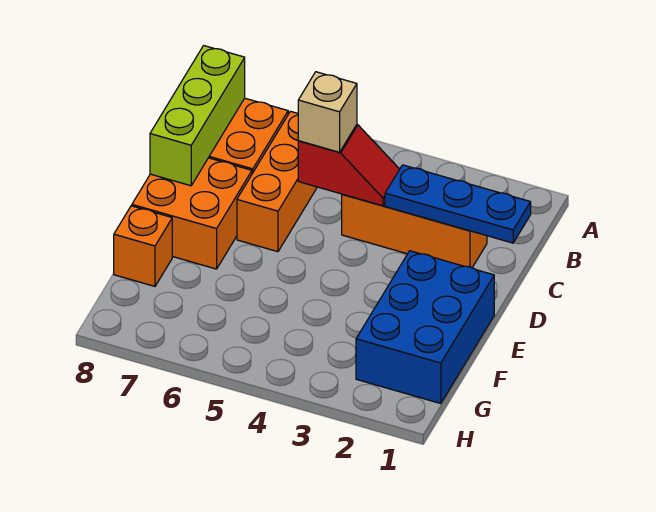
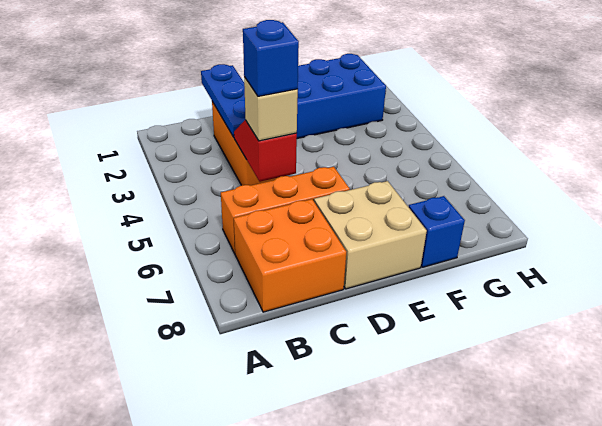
lime brick B8:D8 level 2 -> none
none -> blue brick C5 level 4
orange brick D7:E8 level 1 -> tan brick D7:E8 level 1
orange brick F8 level 1 -> blue brick F8 level 1

